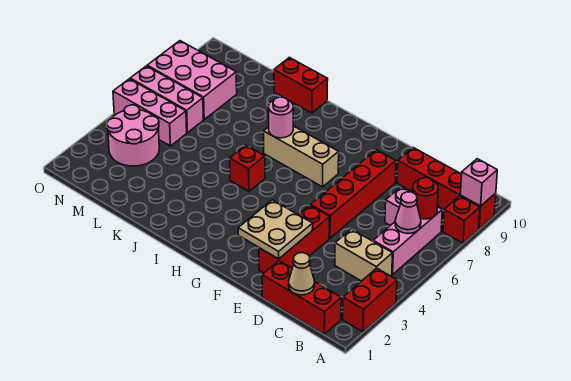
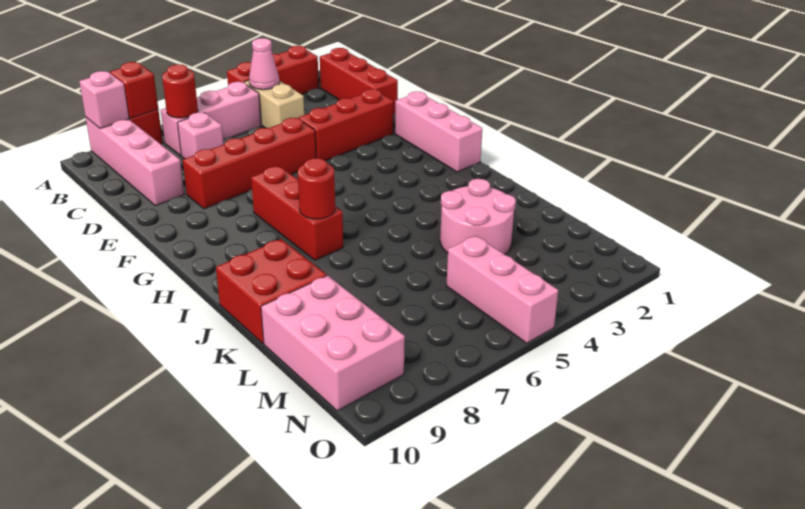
red brick A2:A3 level 1 -> red brick A2:A4 level 1
red brick A9:D9 level 1 -> pink brick A9:D9 level 1
pink cone B6 level 2 -> pink cone B4 level 2
tan cone C1 level 2 -> none
tan plate E2:F3 level 2 -> none
tan brick G7:I7 level 1 -> red brick G7:I7 level 1
red brick I5 level 1 -> red brick A8 level 2
pink round brick I7 level 2 -> red round brick I7 level 2
red brick J10:K10 level 1 -> red brick J9:K10 level 1
pink round brick M3:N4 level 1 -> pink round brick K3:L4 level 1
pink brick M6:O6 level 1 -> pink brick F1:H1 level 1
pink brick M7:O8 level 1 -> pink brick L9:N10 level 1

